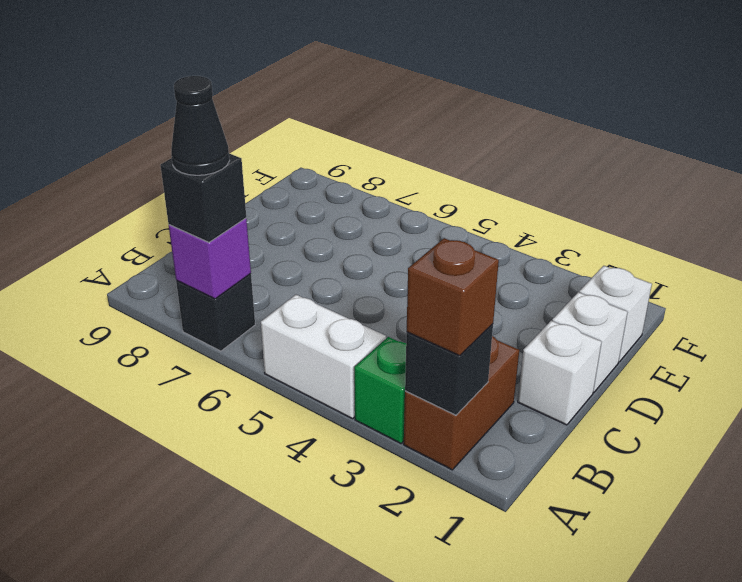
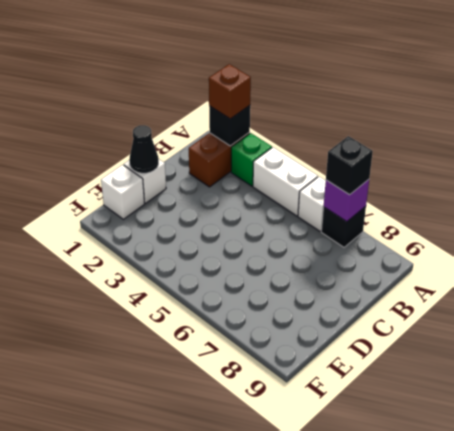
black cone A7 level 4 -> black cone D1 level 2
white brick C1 level 1 -> white brick A6 level 1

